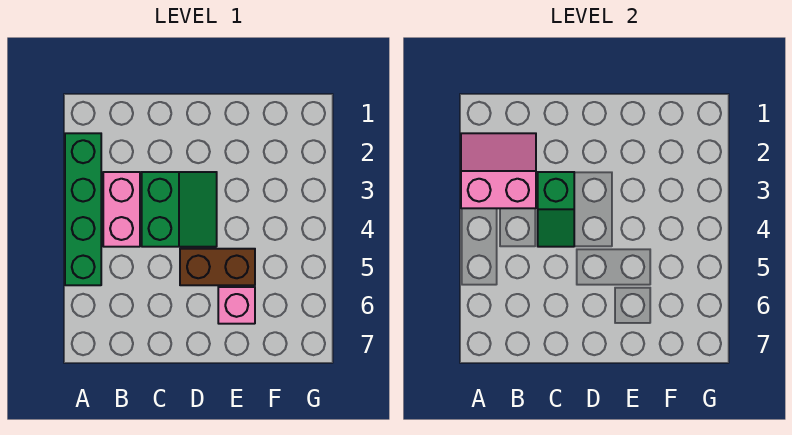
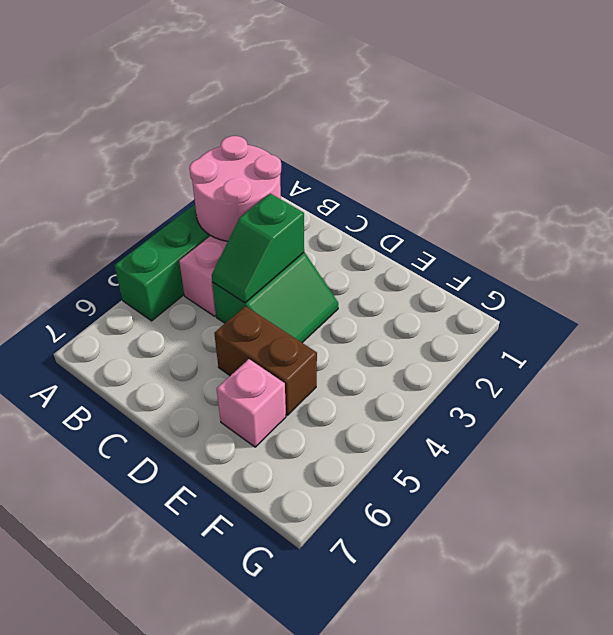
pink slope A2:B3 level 2 top 3 -> pink round brick A2:B3 level 2

